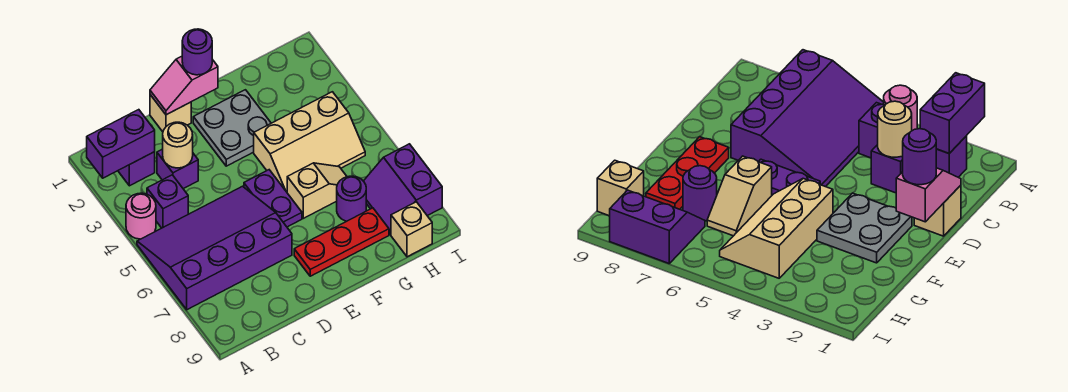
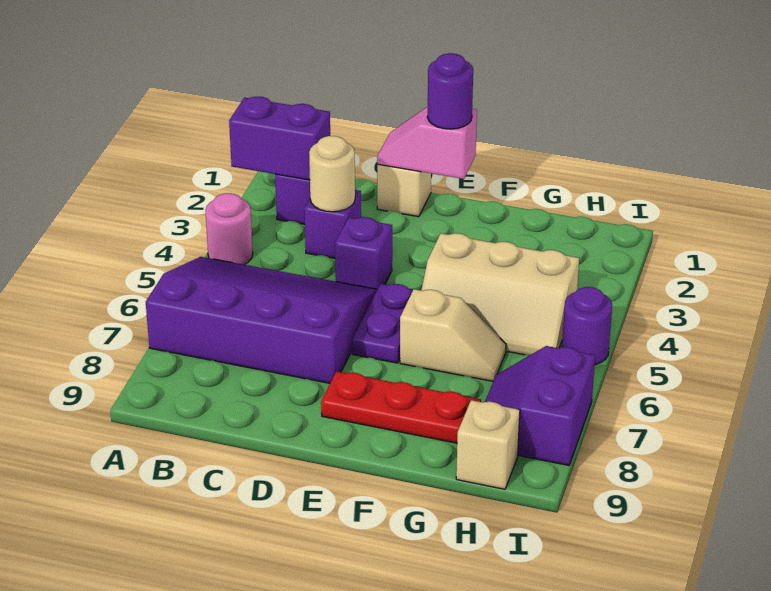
purple brick B4 level 1 -> purple brick D4 level 1
grey plate E2:F3 level 1 -> none
purple round brick G7 level 1 -> purple round brick I5 level 1

